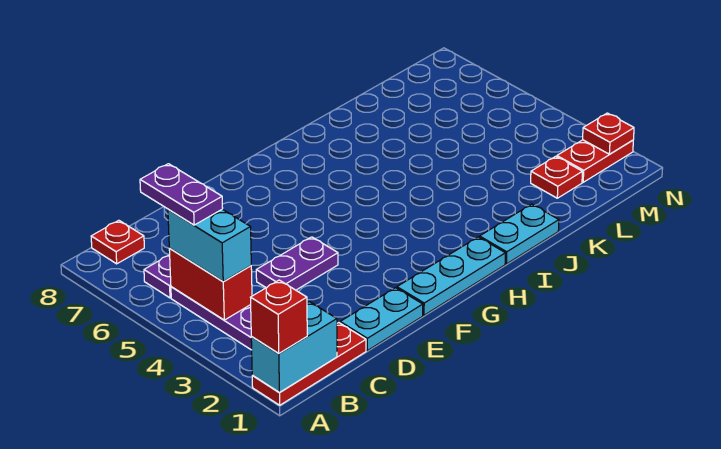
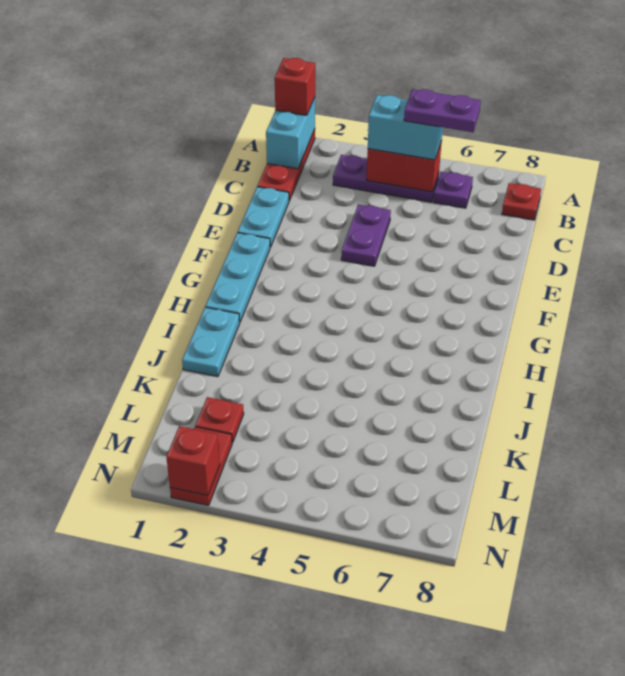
red plate N2 level 2 -> red brick N2 level 2

